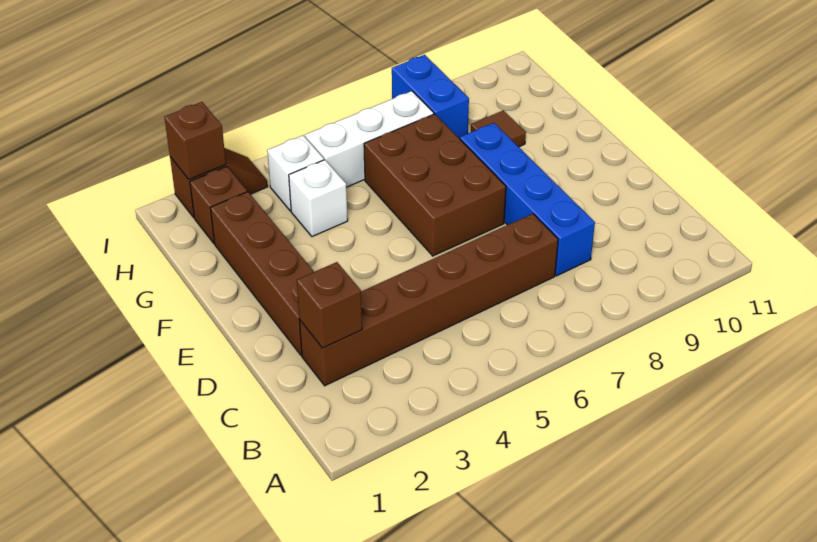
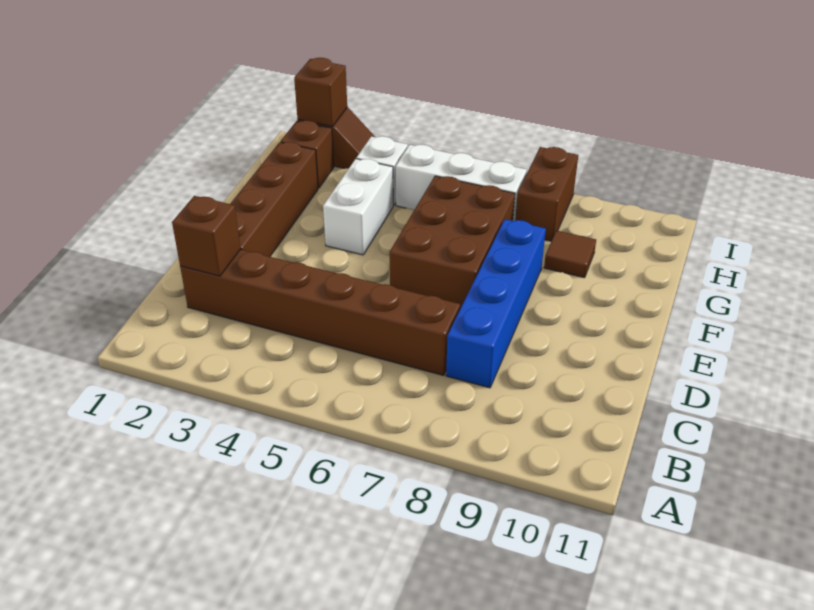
white brick G4 level 1 -> white brick F4:G4 level 1
blue brick H8:I8 level 1 -> brown brick H8:I8 level 1

